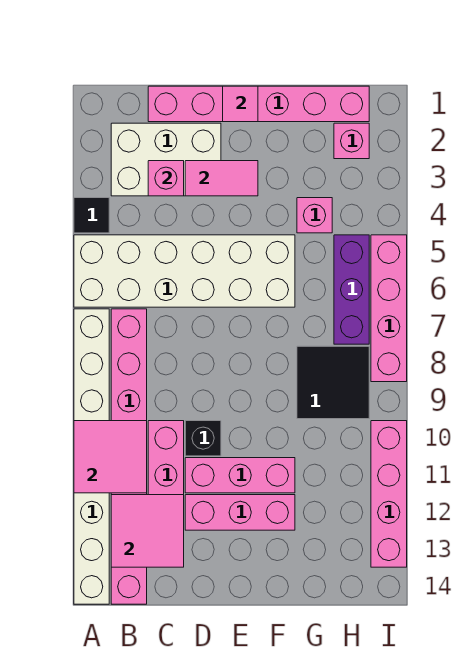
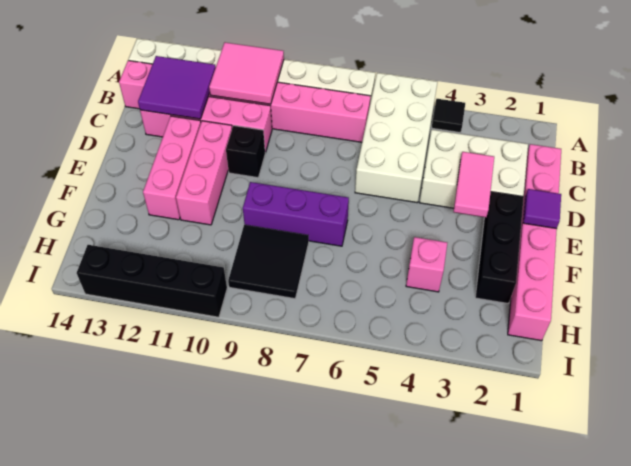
white brick A5:F6 level 1 -> white brick A5:D6 level 1
white brick B2:D3 level 1 -> white brick C2:D4 level 1
pink tile B12:C13 level 2 -> purple tile B12:C13 level 2
pink brick C3 level 2 -> none
pink tile E1 level 2 -> purple tile E1 level 2
none -> black brick E2:G2 level 1
pink brick H2 level 1 -> none
purple brick H5:H7 level 1 -> purple brick F7:F9 level 1
pink brick I5:I8 level 1 -> none
pink brick I10:I13 level 1 -> black brick I10:I13 level 1

